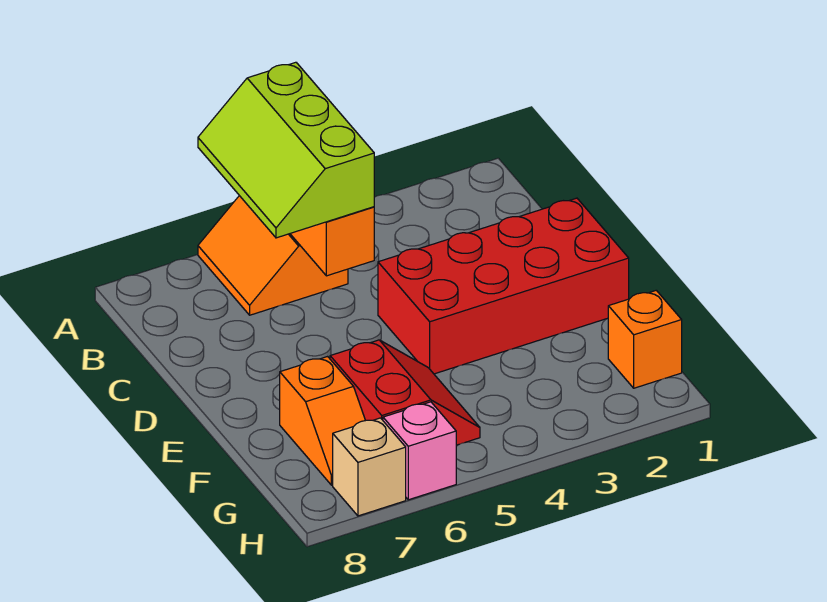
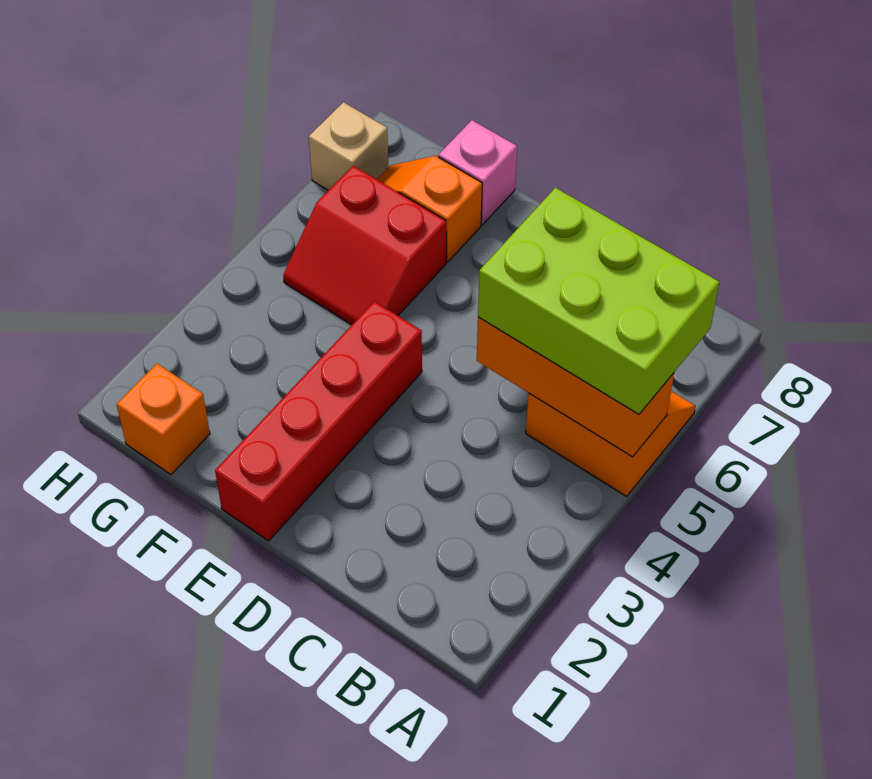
lime slope A5:C6 level 3 top 5 -> lime brick A5:C6 level 3
red brick D1:E4 level 1 -> red brick E1:E4 level 1
pink brick H6 level 1 -> pink brick F8 level 1

